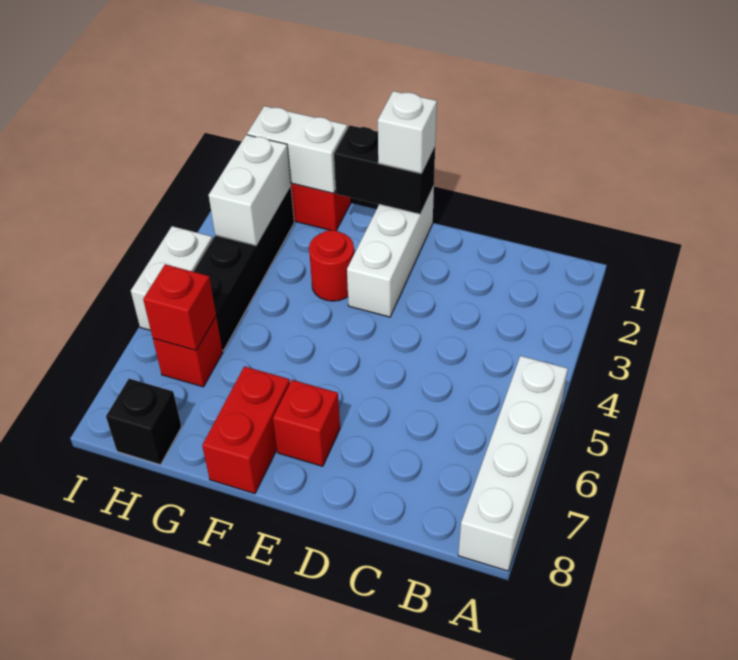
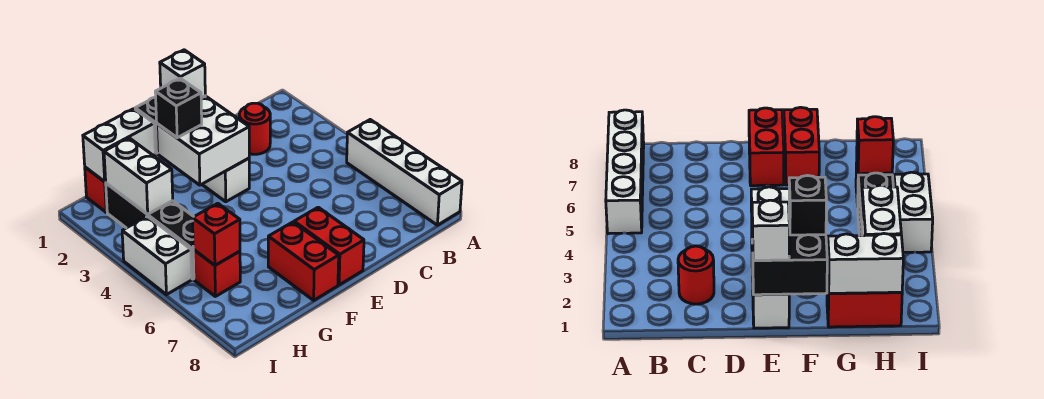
none -> white brick E2:F3 level 2
red brick E7 level 1 -> red brick E7:E8 level 1
red round brick F3 level 1 -> red round brick C2 level 1
black brick H8 level 1 -> black brick F2 level 3

